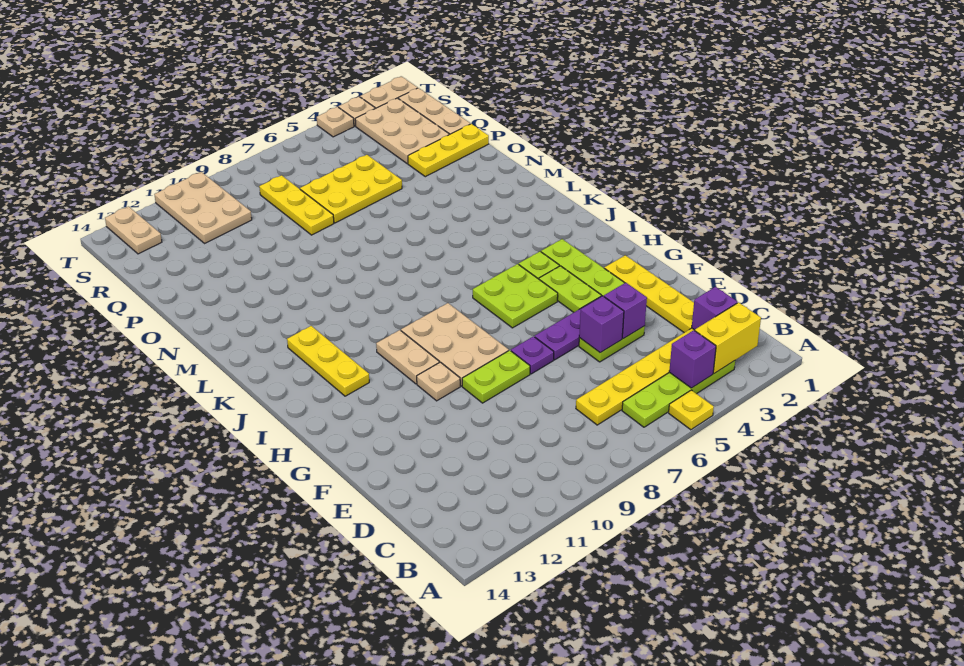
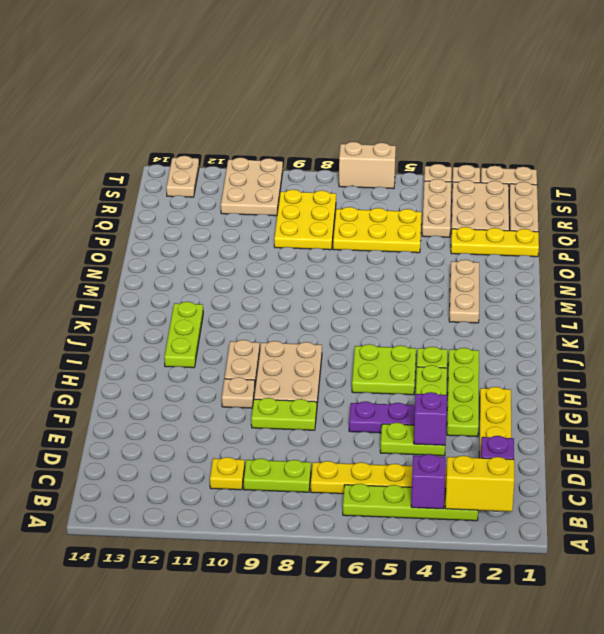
yellow plate A5 level 1 -> yellow plate C10 level 1
none -> lime plate C8:C9 level 1
purple brick E5 level 2 -> none
purple plate F7 level 1 -> none
yellow plate I12:K12 level 1 -> lime plate I12:K12 level 1
none -> tan plate L3:N3 level 1
yellow plate P8:R8 level 1 -> yellow plate P8:R9 level 1
none -> tan plate Q4:S4 level 1
none -> tan brick T6:T7 level 1

